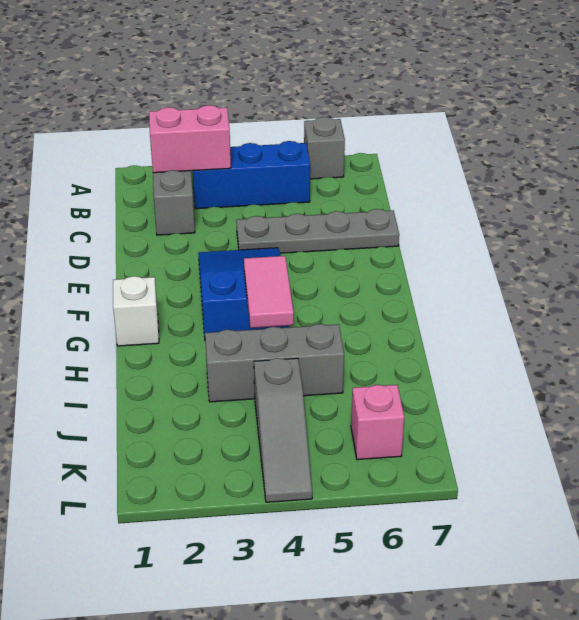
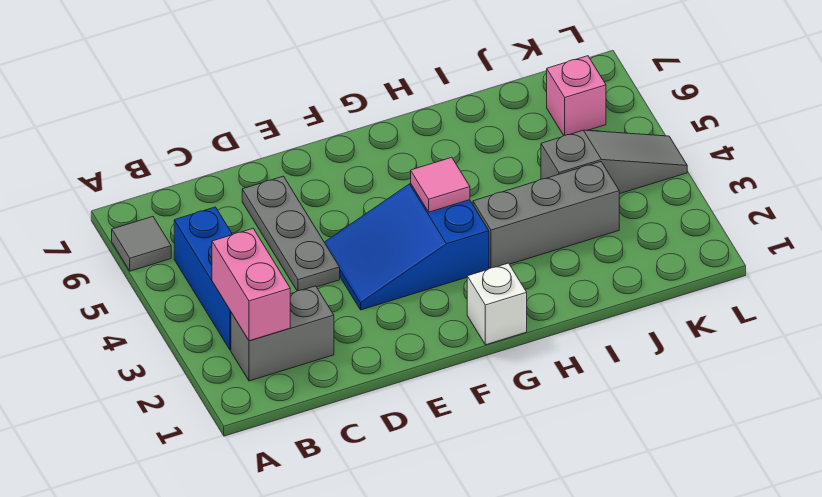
grey brick A6 level 1 -> grey tile A6 level 1
grey plate D4:D7 level 1 -> grey plate D4:D6 level 1
pink tile G4:H4 level 2 -> pink tile G4 level 2
grey brick I3:I5 level 1 -> grey brick H3:J3 level 1

